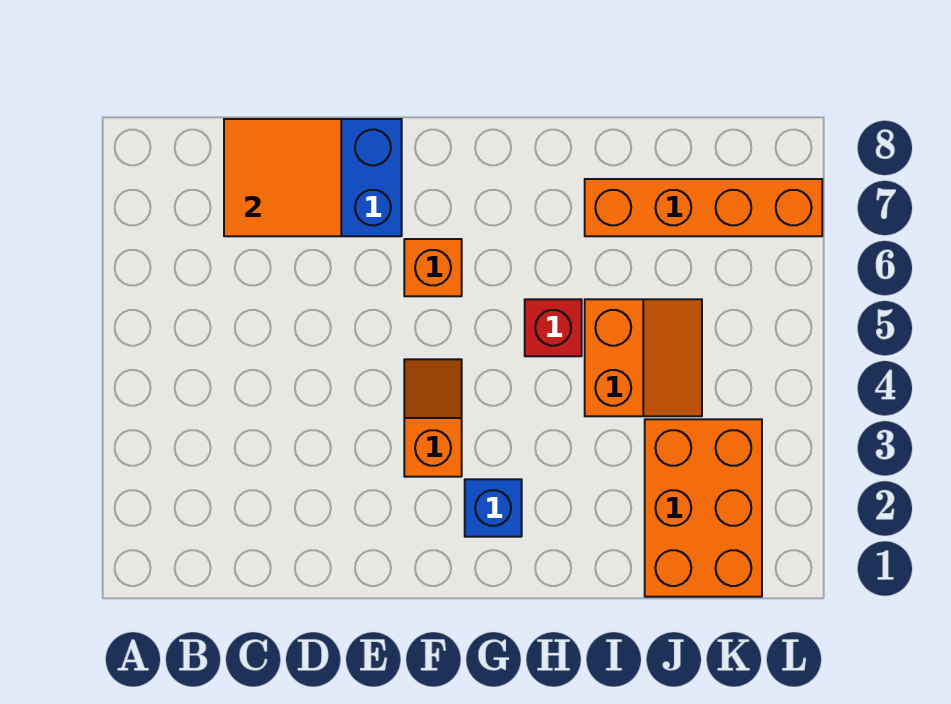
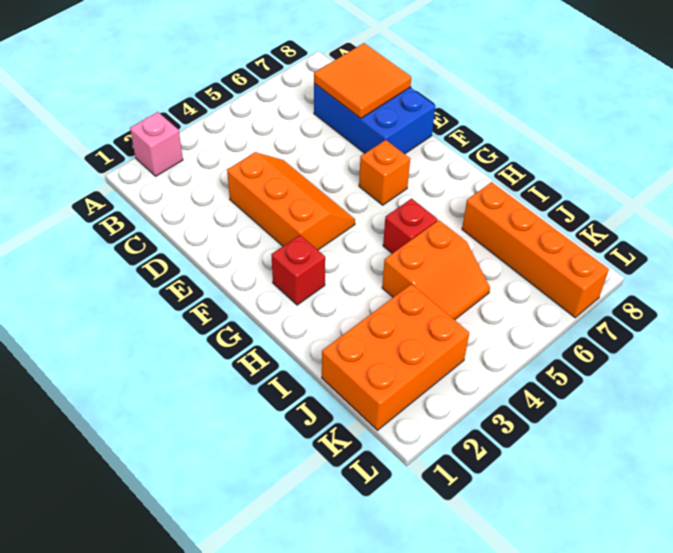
none -> pink brick A2 level 1
orange slope F3:F4 level 1 top 3 -> orange slope D3:F4 level 1 top 3
blue brick G2 level 1 -> red brick G2 level 1

